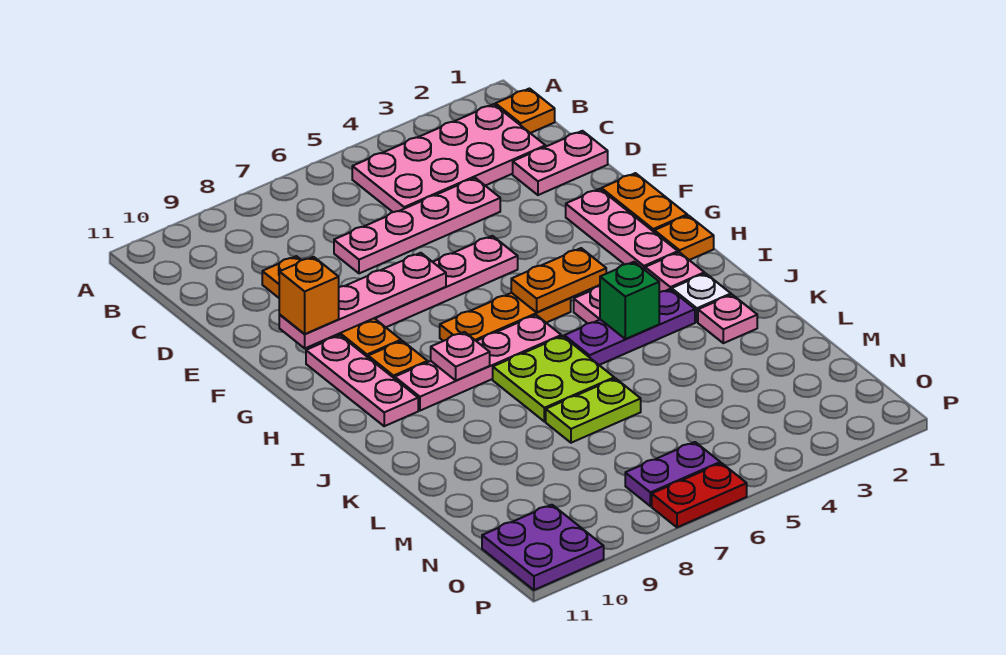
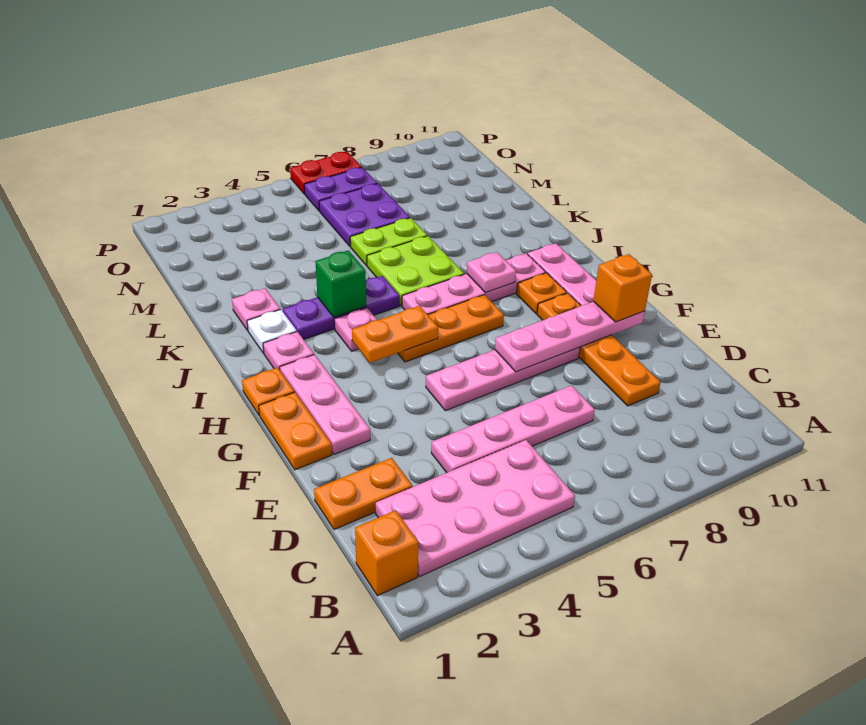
orange plate B1 level 1 -> orange brick B1 level 1
pink plate D1:D2 level 1 -> orange plate D1:D2 level 1
purple plate O10:P11 level 1 -> purple plate M6:N7 level 1

